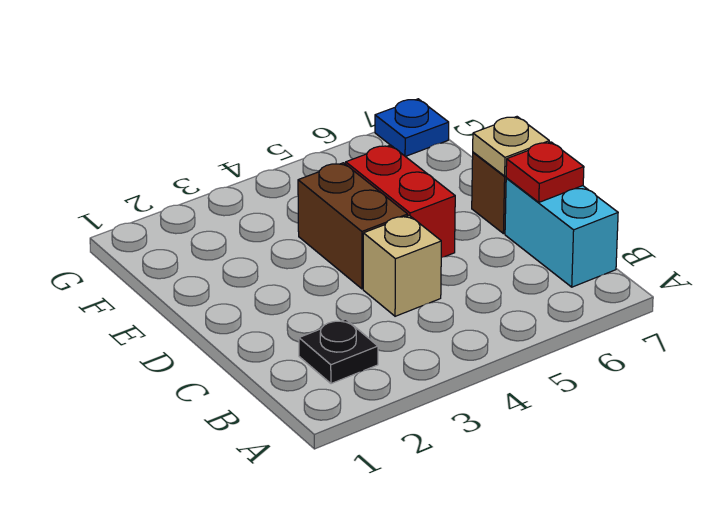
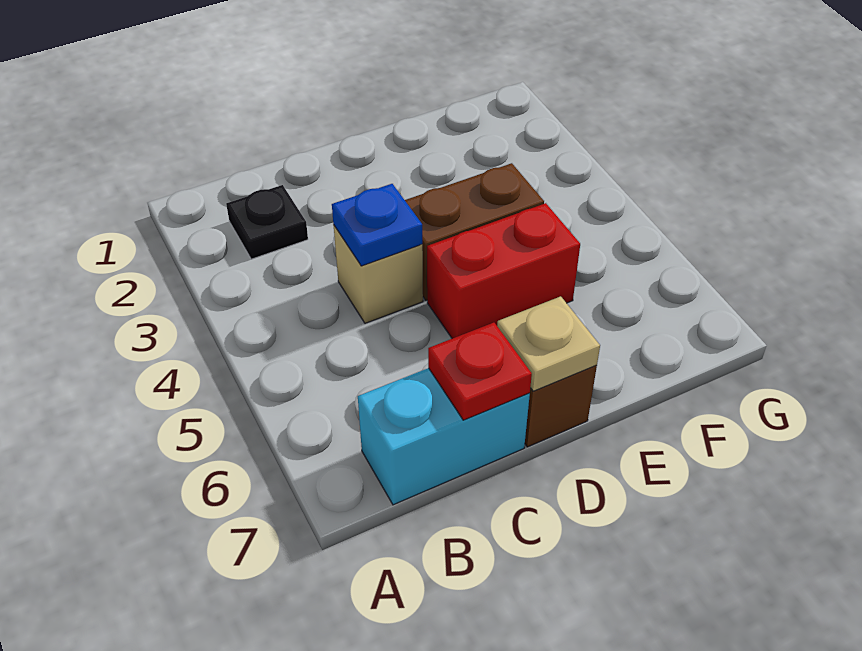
blue plate G7 level 1 -> blue plate C4 level 2

